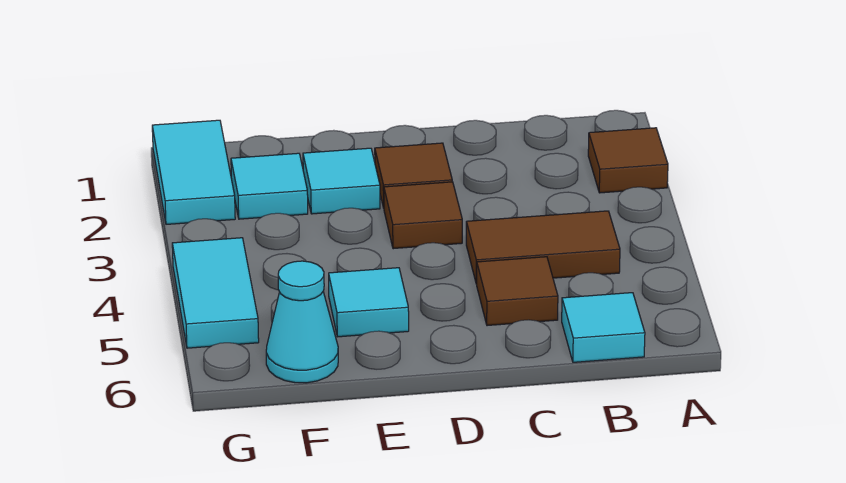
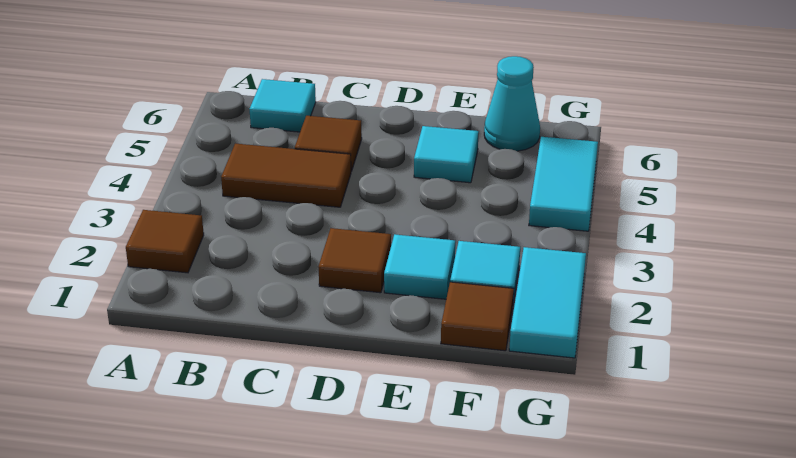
brown tile D3 level 1 -> brown tile F1 level 1

